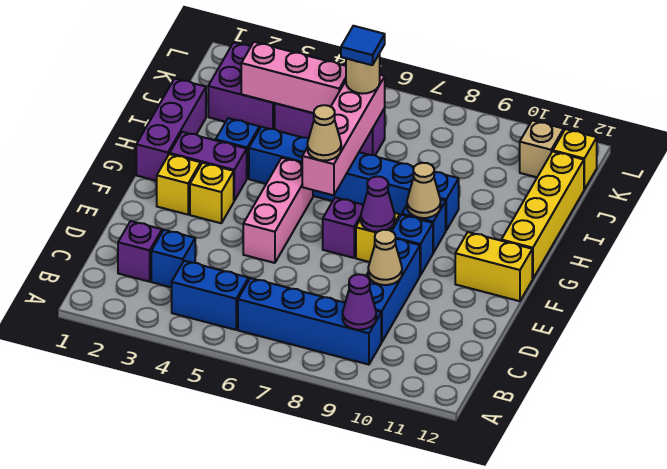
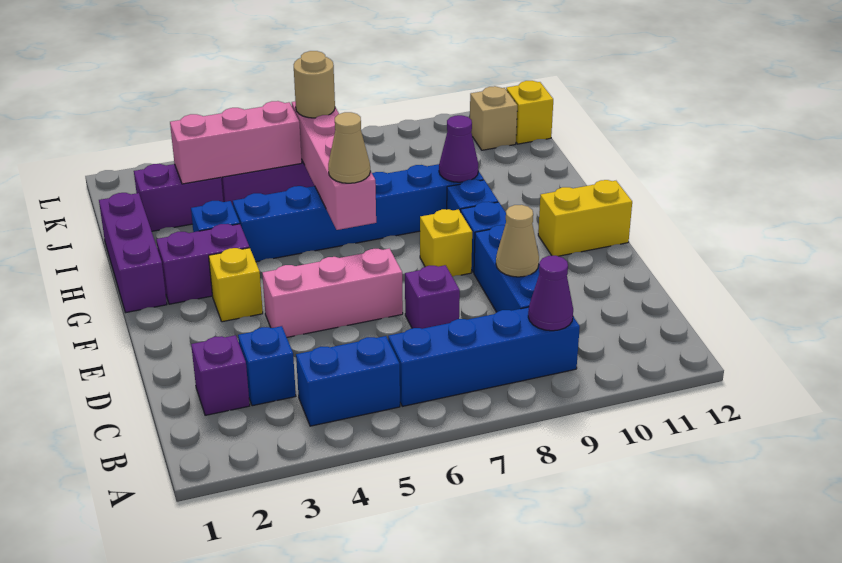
pink brick E5:G5 level 1 -> pink brick E4:E6 level 1
yellow brick F2 level 1 -> none
purple brick F7 level 1 -> purple brick D7 level 1
purple cone F8 level 2 -> purple cone H9 level 2
tan cone G9 level 2 -> none
yellow brick G12:J12 level 1 -> none
purple brick J2:K3 level 1 -> purple brick J2:J3 level 1
blue tile J6 level 4 -> none

